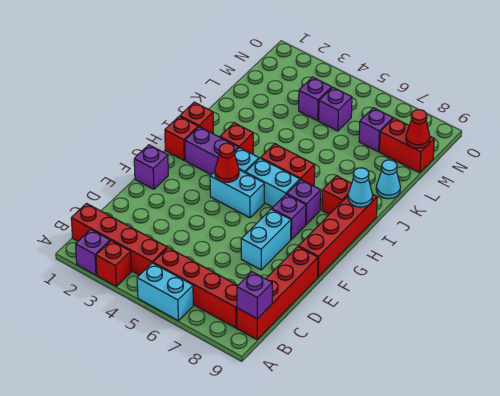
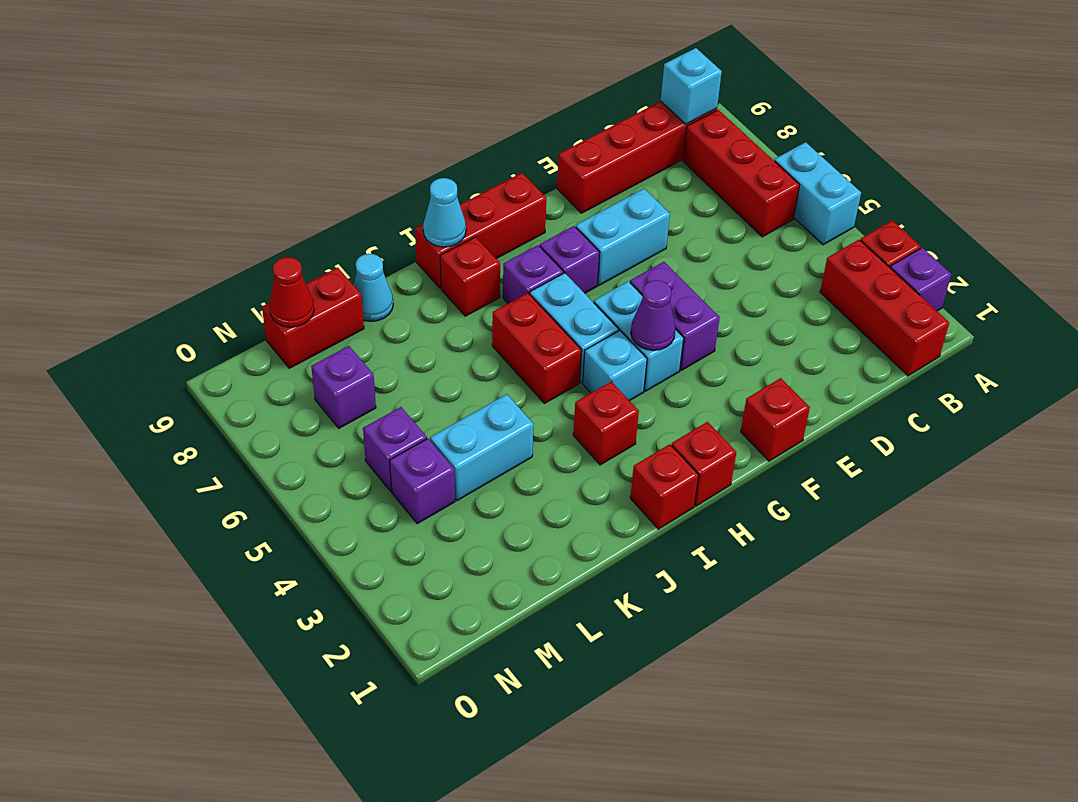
red brick B1:B4 level 1 -> red brick B1:B3 level 1
red brick B5:B8 level 1 -> red brick B6:B8 level 1
purple brick B9 level 2 -> cyan brick B9 level 2
purple brick F1 level 1 -> red brick F1 level 1
red brick F9:I9 level 1 -> red brick G9:I9 level 1
red cone G4 level 2 -> purple cone G4 level 2
purple brick H2:H3 level 1 -> purple brick F4:F5 level 1
none -> cyan brick K4:L4 level 1
red brick M8:M9 level 1 -> red brick L9:M9 level 1

